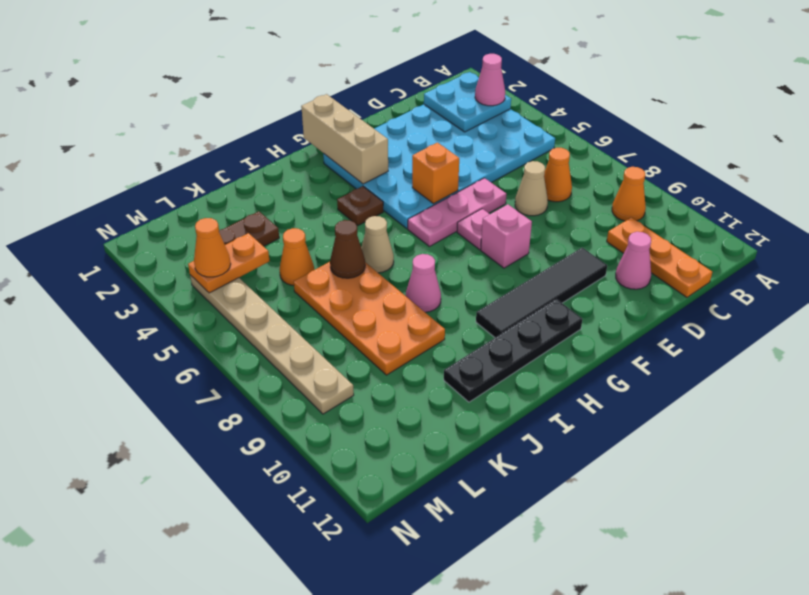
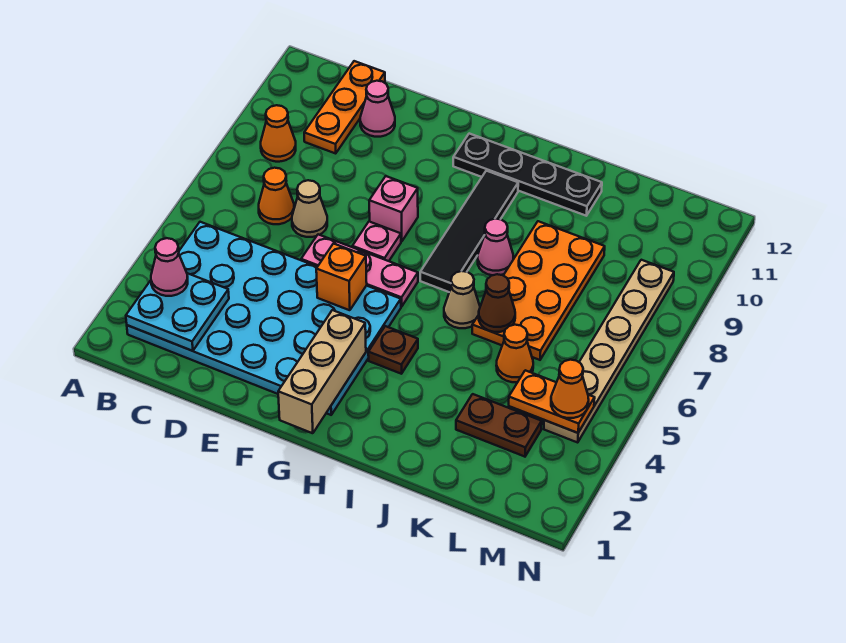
black tile E10:H10 level 1 -> black tile H7:H10 level 1

